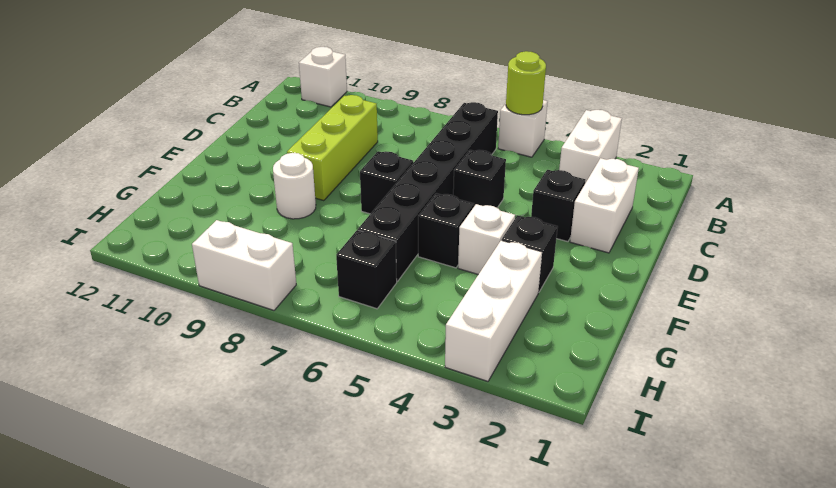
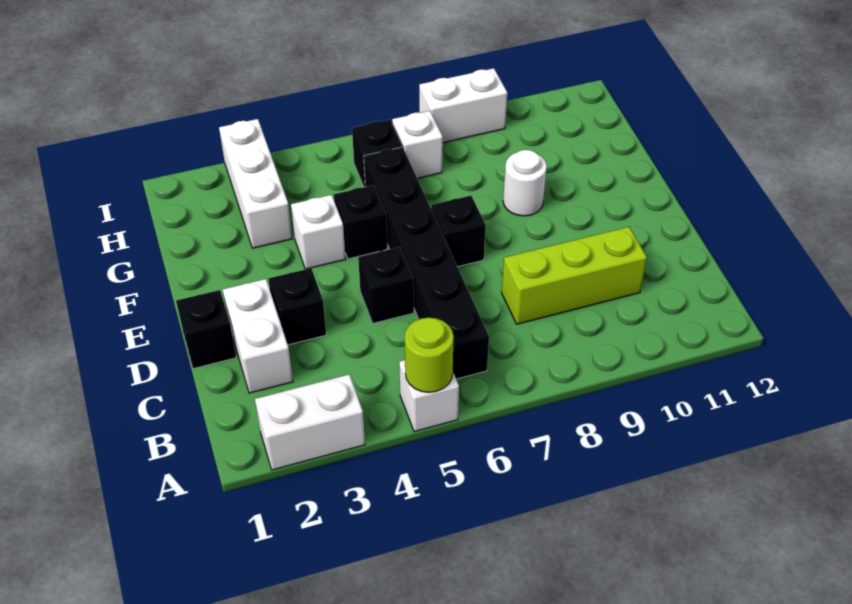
white brick A3:B3 level 1 -> white brick A2:A3 level 1
white brick A11 level 1 -> white brick H7 level 1
lime brick C9:E9 level 1 -> lime brick C8:C10 level 1
black brick F3 level 1 -> black brick D1 level 1

